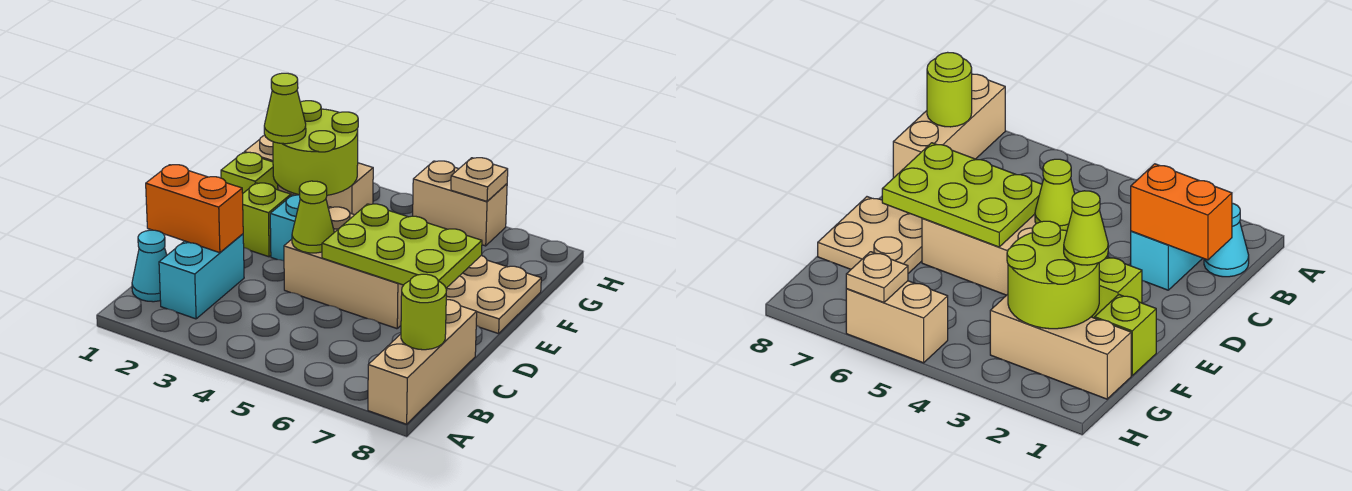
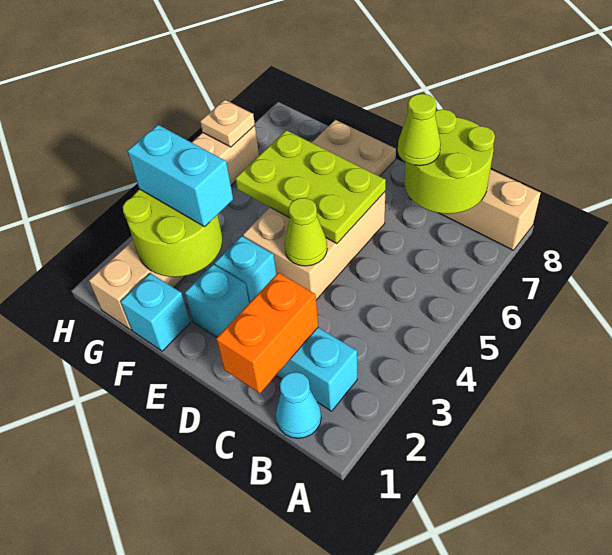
lime round brick B8 level 2 -> lime round brick B7:C8 level 2
lime plate D5:E7 level 2 -> lime plate D5:F6 level 2
lime brick E2 level 1 -> cyan brick E2 level 1
lime brick F1 level 1 -> cyan brick F1 level 1
lime cone F2 level 3 -> lime cone C7 level 3
none -> cyan brick F3:G3 level 3

